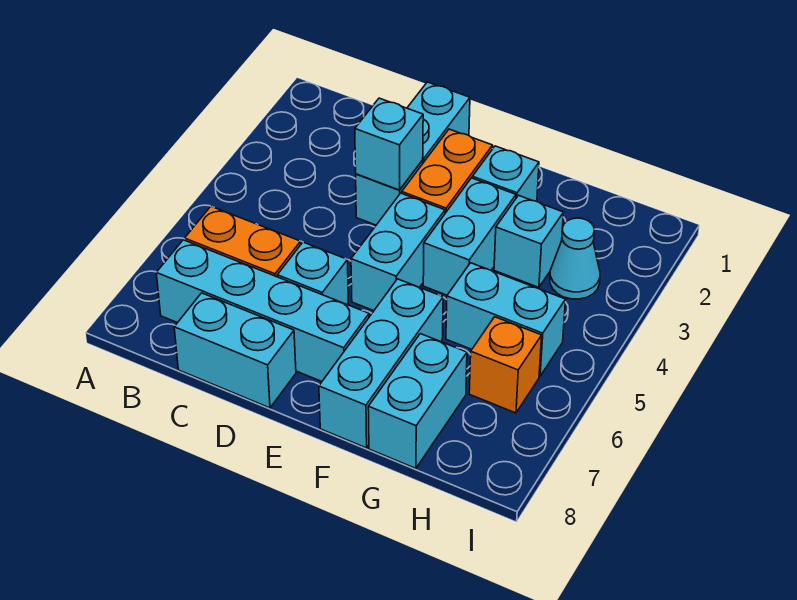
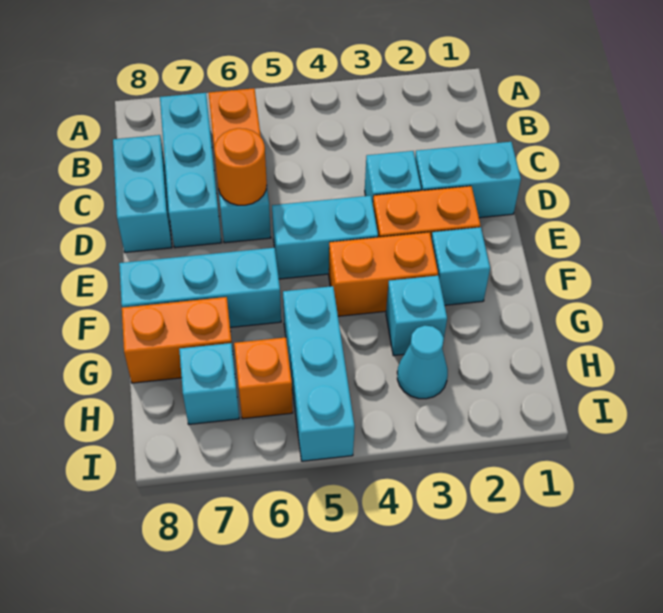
cyan brick B7:E7 level 1 -> cyan brick B7:D7 level 1
cyan brick D3 level 2 -> cyan brick H7 level 1
none -> orange round brick D6 level 2
cyan brick F3:F4 level 1 -> orange brick F3:F4 level 1
cyan brick G5:H5 level 1 -> cyan brick G5:I5 level 1
cyan brick G7:G8 level 1 -> orange brick G7:G8 level 1

